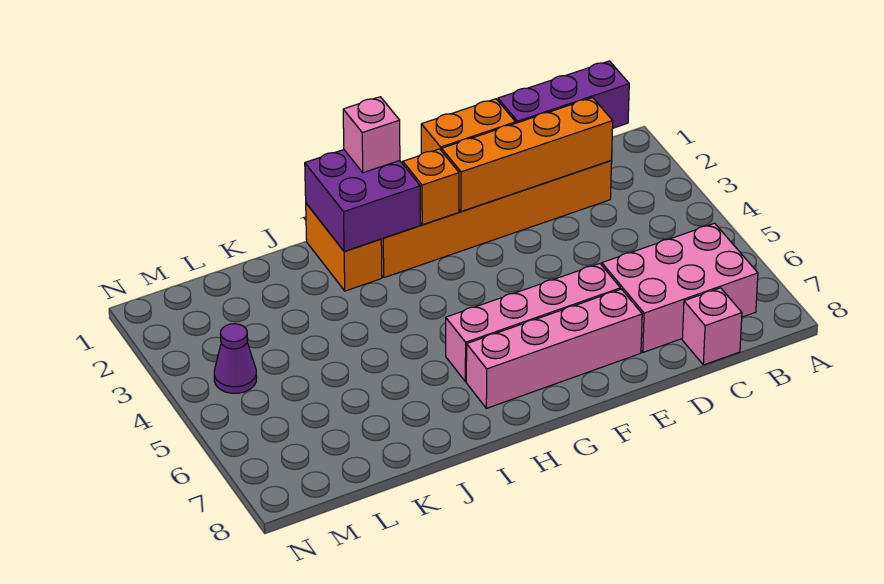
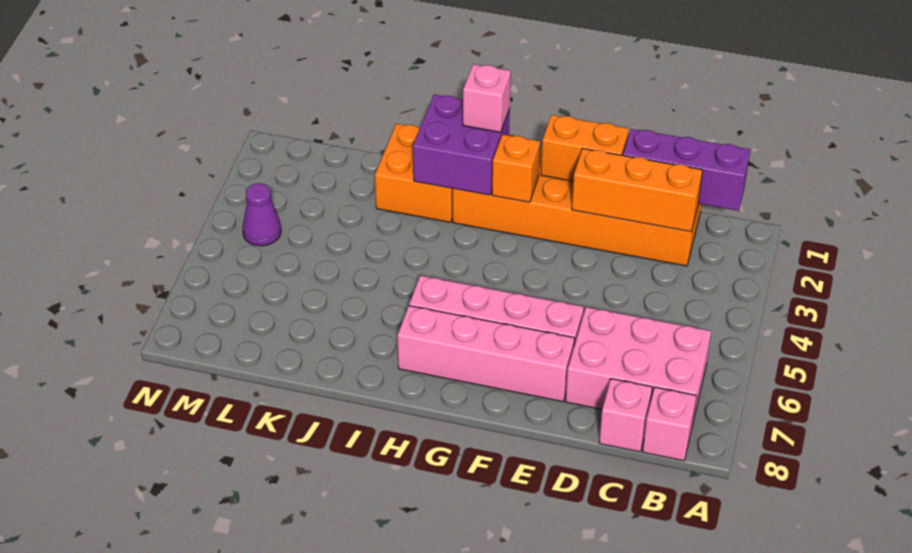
none -> pink brick B8 level 1
orange brick C2:F2 level 2 -> orange brick C2:E2 level 2
orange brick I1:I2 level 1 -> orange brick I1:J2 level 1

